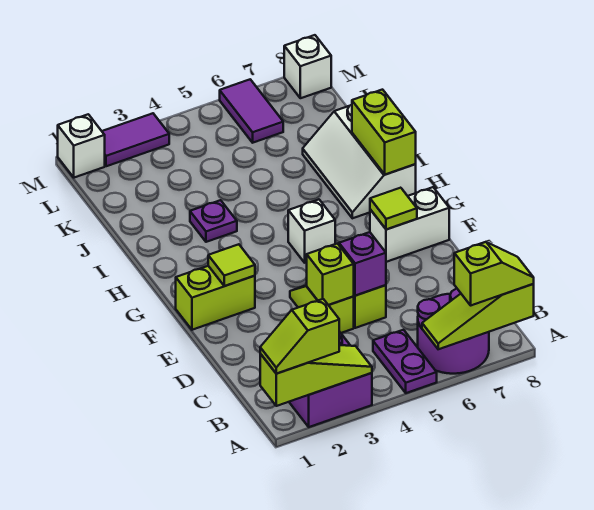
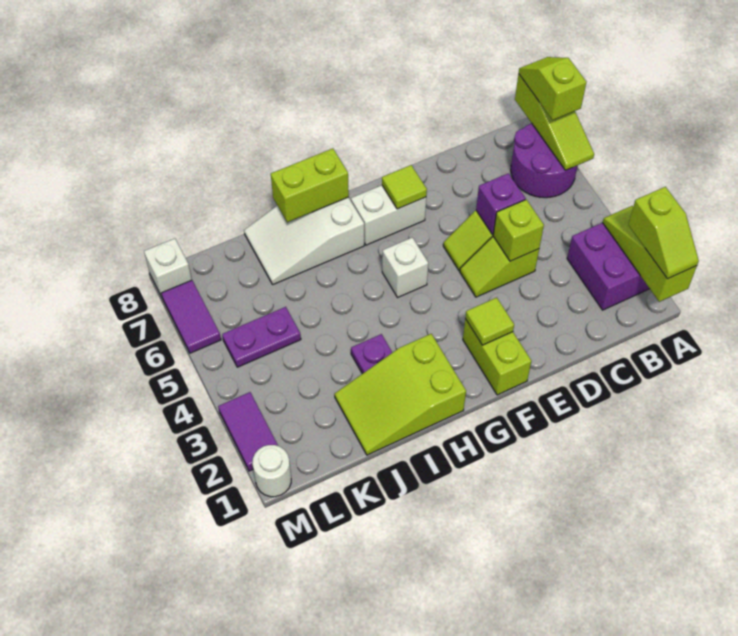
purple plate A5:B5 level 1 -> purple plate K5:L5 level 1
white brick F7:F8 level 1 -> white brick F7:G7 level 1
none -> lime slope H1:J2 level 1 top H
white slope H7:J8 level 1 top 8 -> white slope H7:J8 level 1 top H
purple tile L6:M6 level 1 -> purple tile M6:M7 level 1
white brick M1 level 1 -> white round brick M1 level 1

